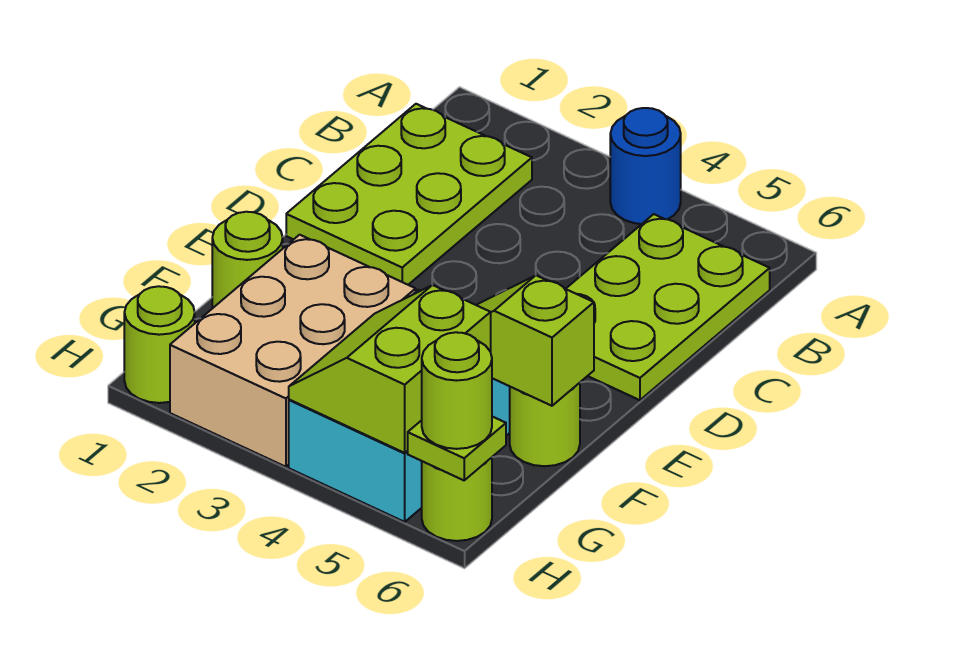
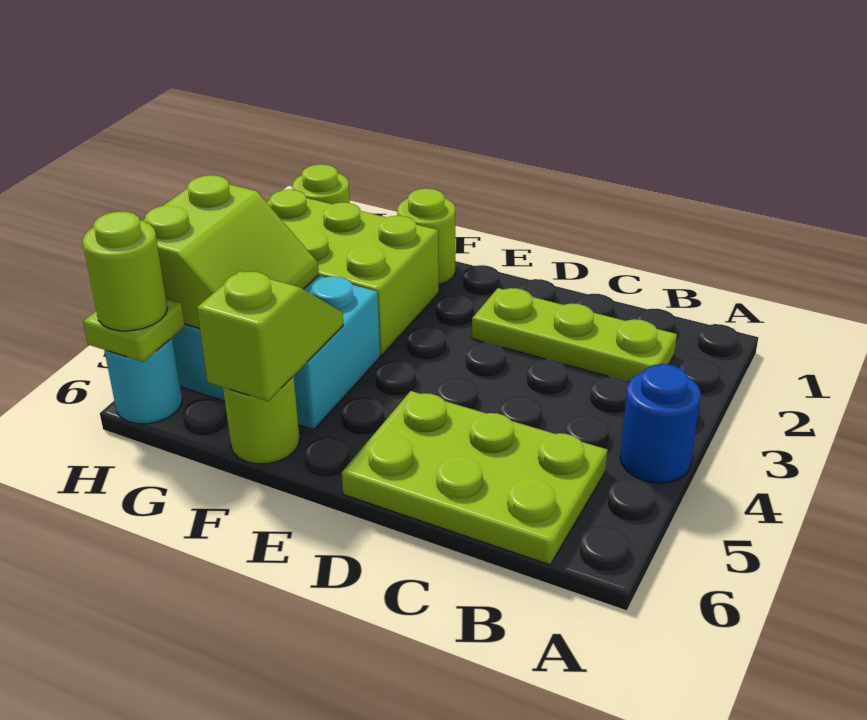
lime plate B1:D2 level 1 -> lime plate B2:D2 level 1
tan brick F2:H3 level 1 -> lime brick F2:H3 level 1
lime slope G4:H5 level 2 top 5 -> lime slope G4:H5 level 2 top H
lime round brick H6 level 1 -> cyan round brick H6 level 1

